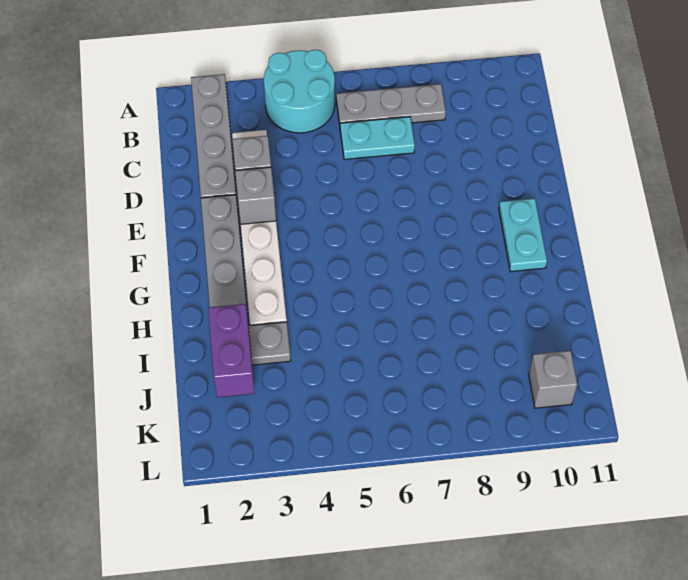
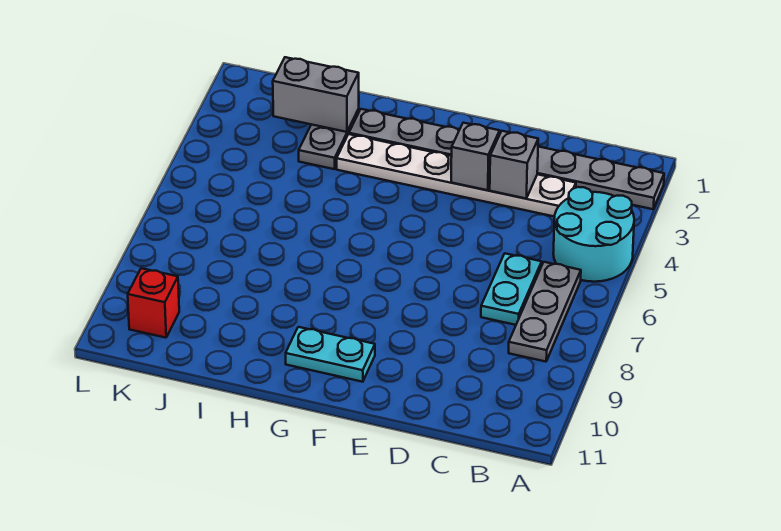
purple brick I2:J2 level 2 -> grey brick I2:J2 level 2
grey brick K10 level 1 -> red brick K10 level 1

